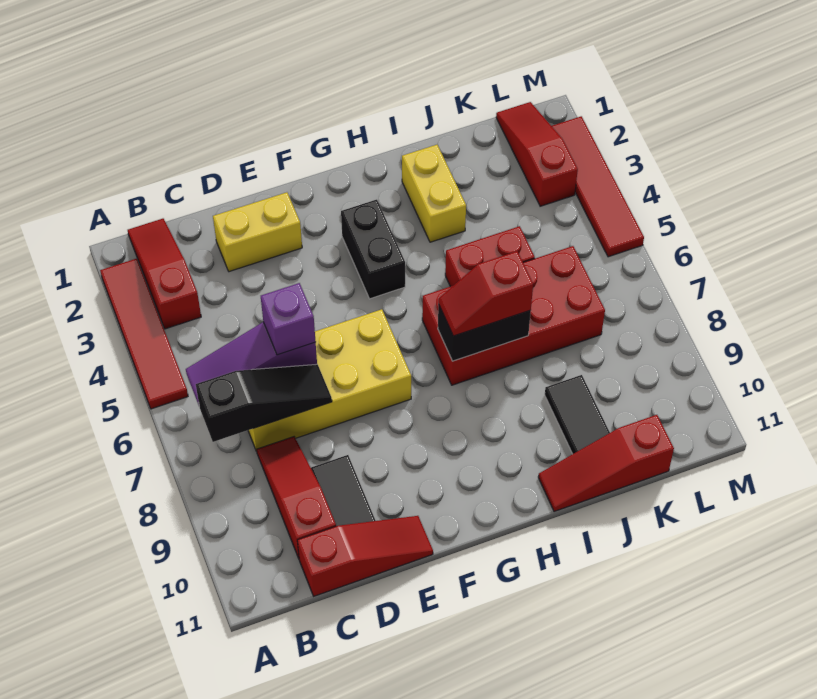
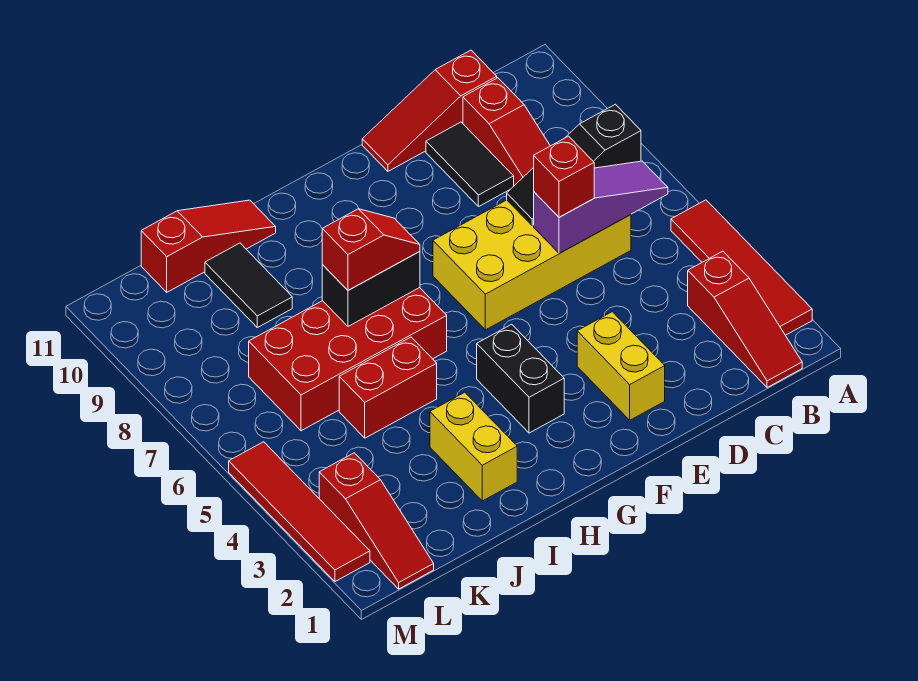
yellow brick D2:E2 level 1 -> yellow brick E2:E3 level 1
purple brick D6 level 3 -> red brick D6 level 3

